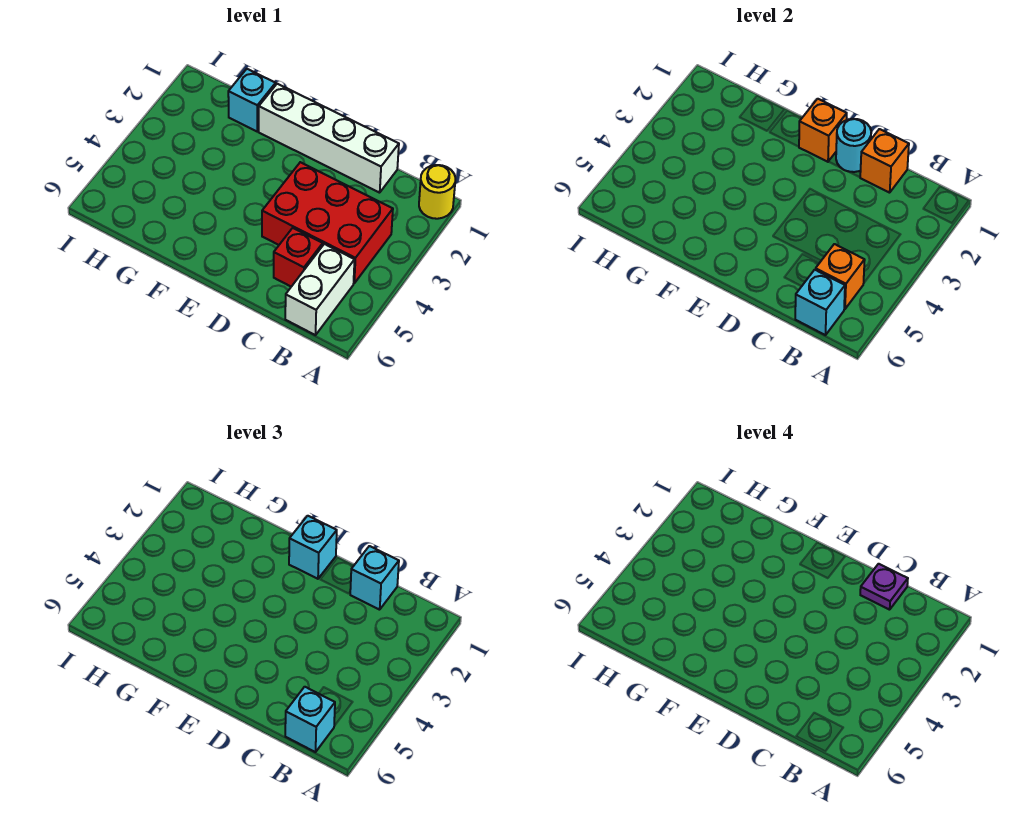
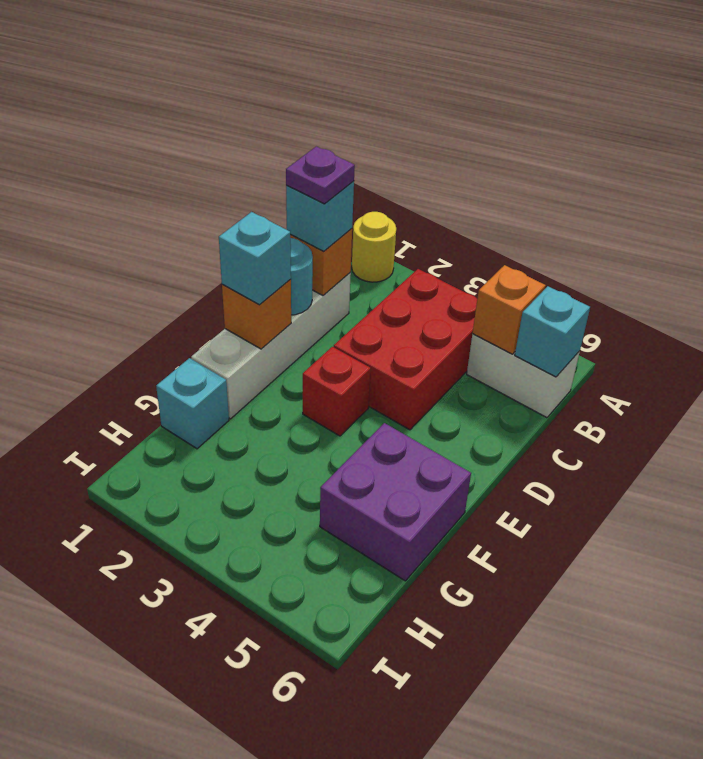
cyan brick B6 level 3 -> none
red brick C5 level 1 -> red brick E3 level 1
none -> purple brick F5:G6 level 1

